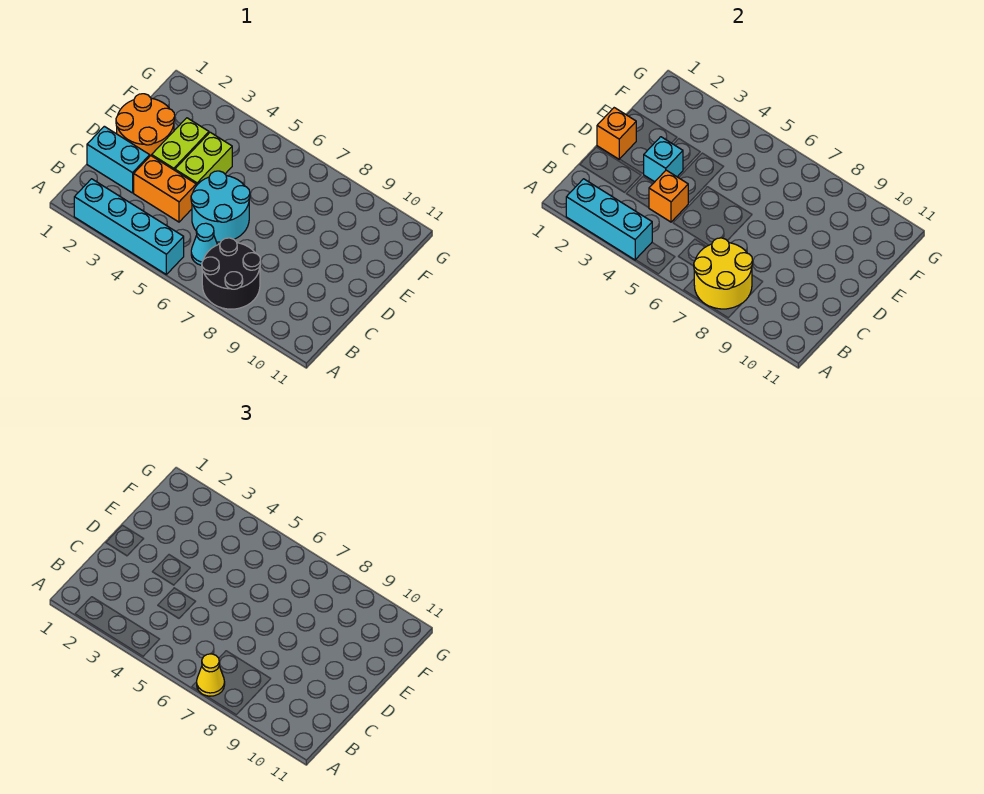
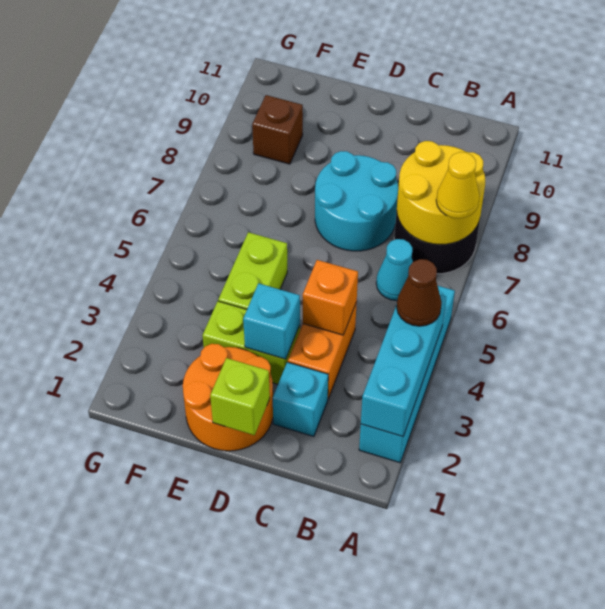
none -> brown cone A4 level 3
cyan brick C1:C2 level 1 -> cyan brick C2 level 1
cyan round brick C5:D6 level 1 -> cyan round brick C7:D8 level 1
orange brick D1 level 2 -> lime brick D1 level 2
lime brick D4:E4 level 1 -> lime brick E4:E5 level 1
none -> brown brick F9 level 1

